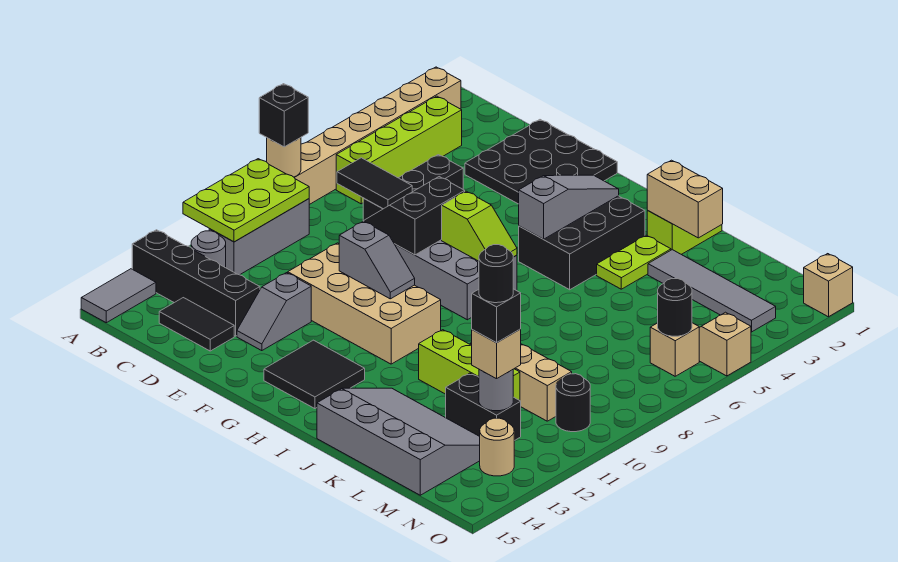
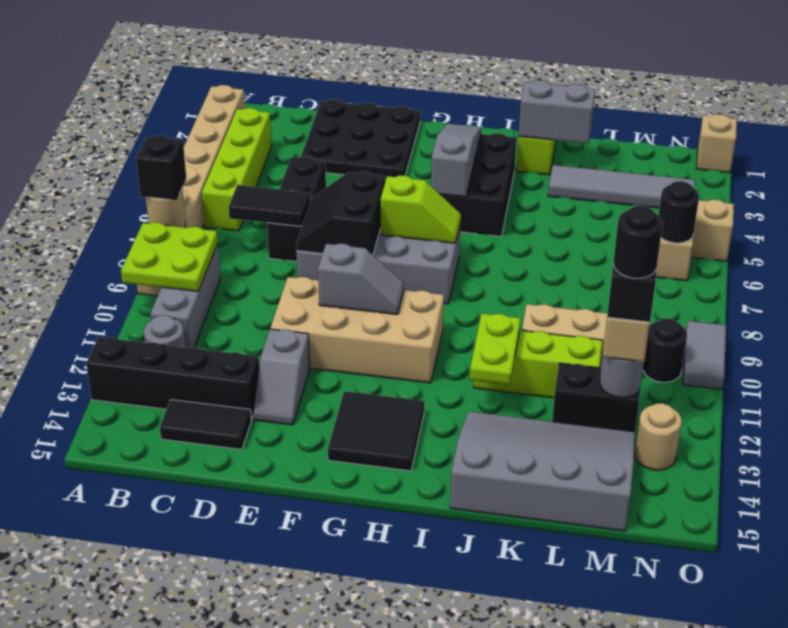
lime plate A9:B11 level 2 -> lime plate A9:B10 level 2
grey tile A14:A15 level 1 -> grey tile O9:O10 level 1
tan brick J2:K2 level 2 -> grey brick J2:K2 level 2
lime plate J3:J4 level 1 -> lime plate J11:J12 level 2

